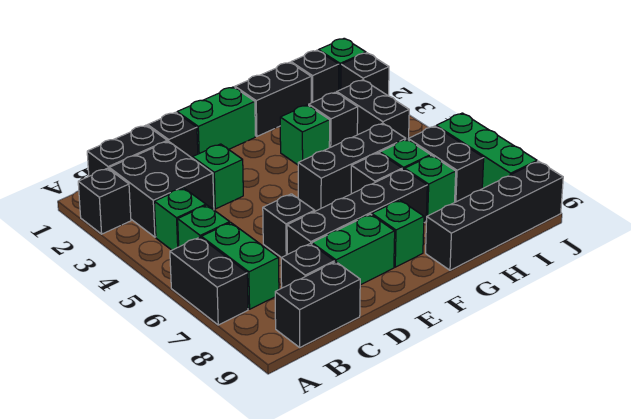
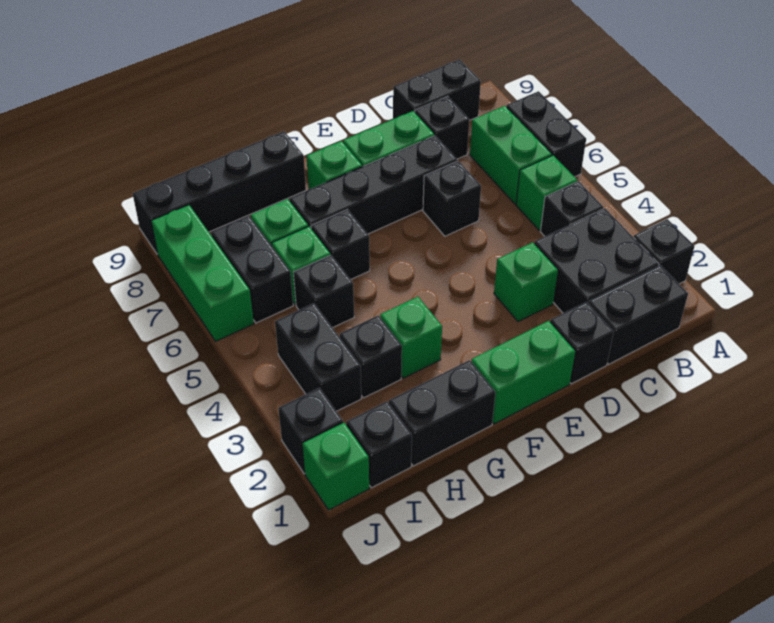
green brick B4 level 1 -> black brick B4 level 1
black brick F5:H5 level 1 -> black brick H5 level 1

